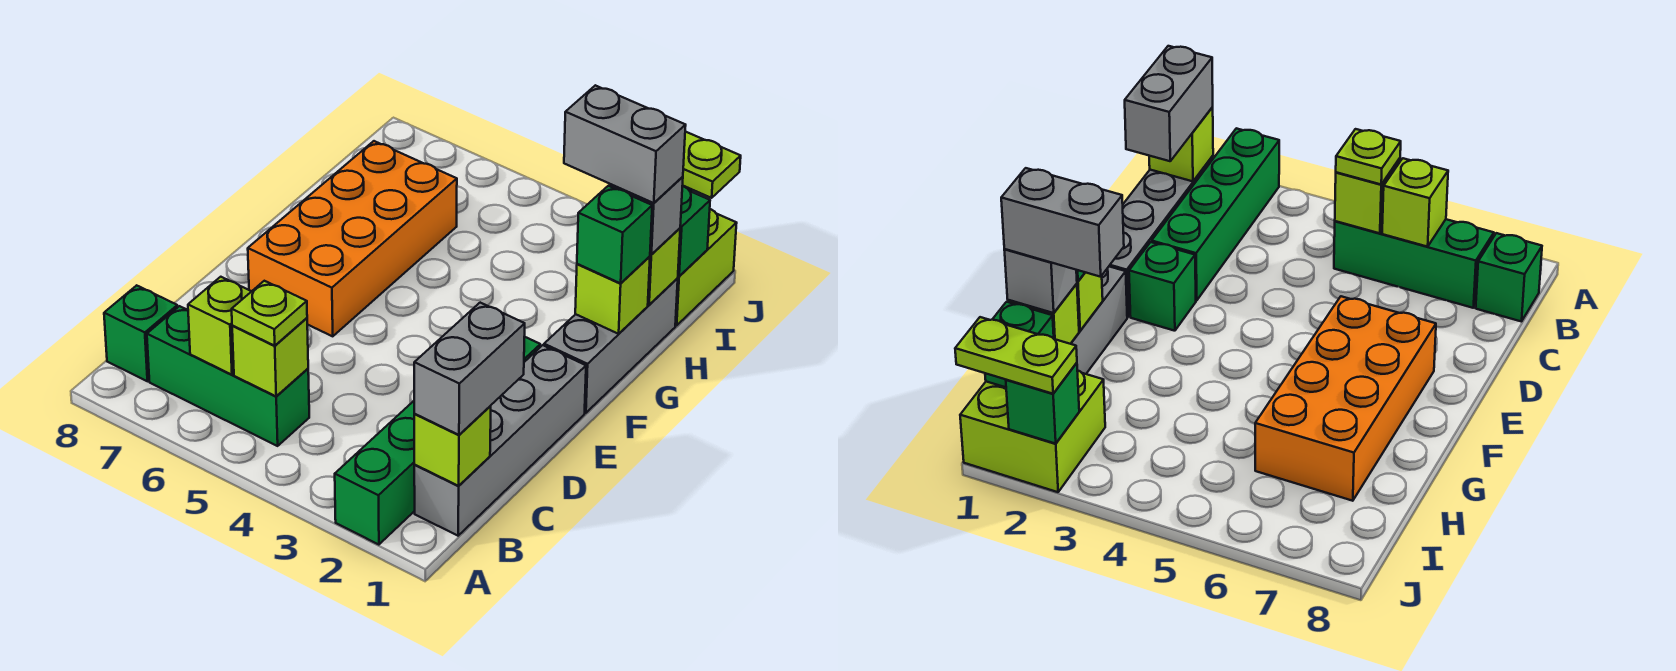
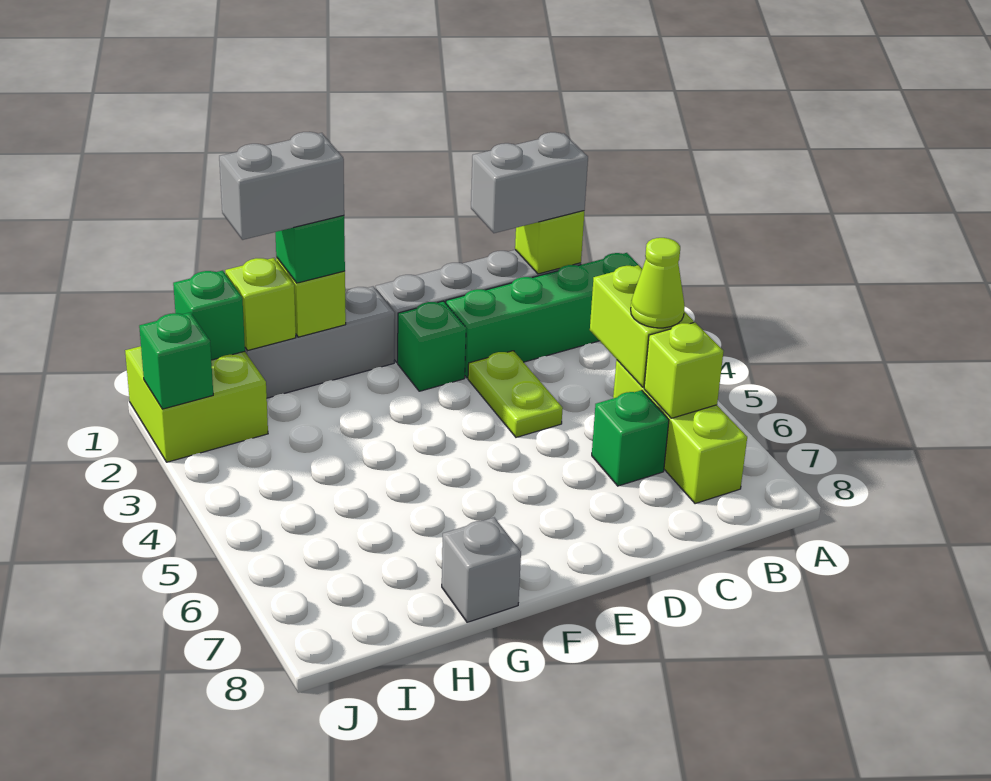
green brick B5:B7 level 1 -> lime brick B5:B7 level 1
lime brick B5 level 2 -> lime brick B4:B5 level 2
lime plate B5 level 3 -> lime cone B5 level 3
green brick B8 level 1 -> green brick C6 level 1
orange brick E6:H7 level 1 -> none
grey brick H1 level 3 -> grey brick G8 level 1
grey brick H1:H2 level 4 -> grey brick G1:H1 level 4
lime plate J1:J2 level 3 -> lime plate D3:D4 level 1

